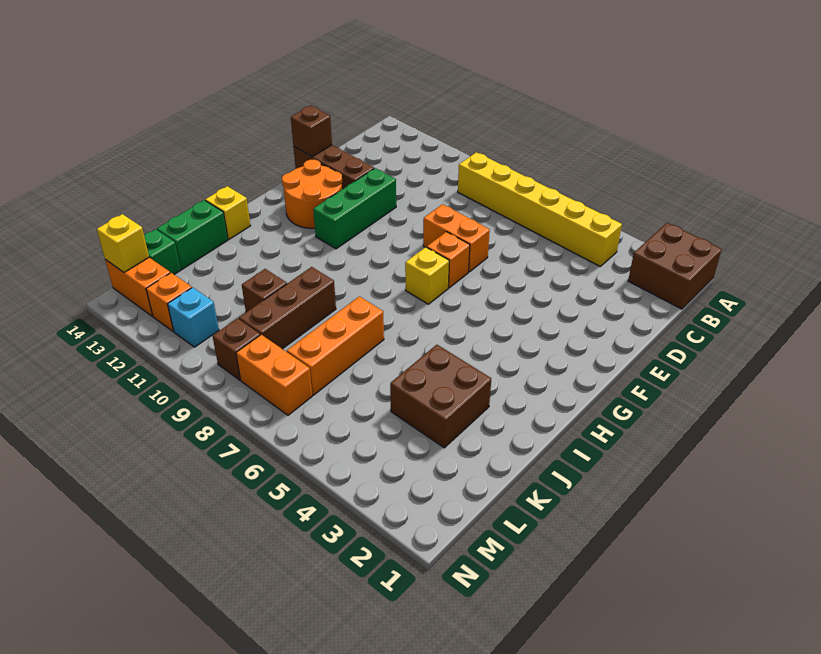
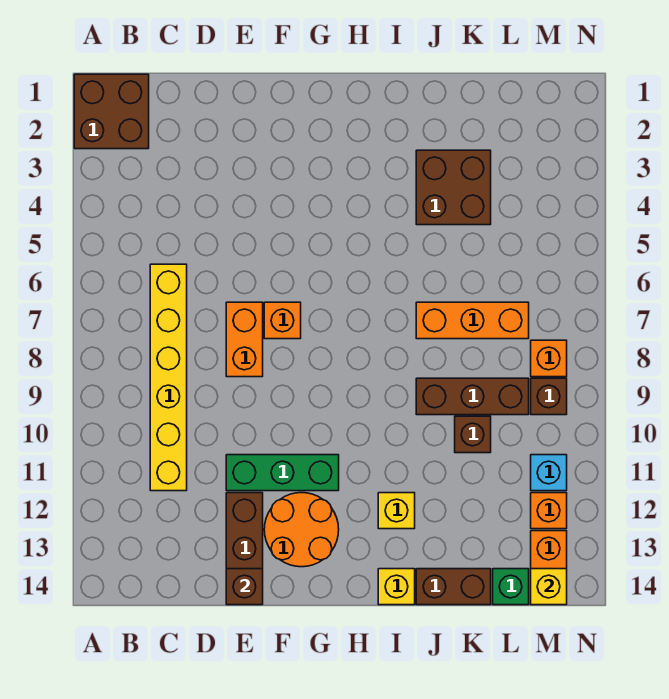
yellow brick B4:B9 level 1 -> yellow brick C6:C11 level 1
yellow brick G7 level 1 -> yellow brick I12 level 1
green brick J14:K14 level 1 -> brown brick J14:K14 level 1
orange brick M7:M8 level 1 -> orange brick M8 level 1

